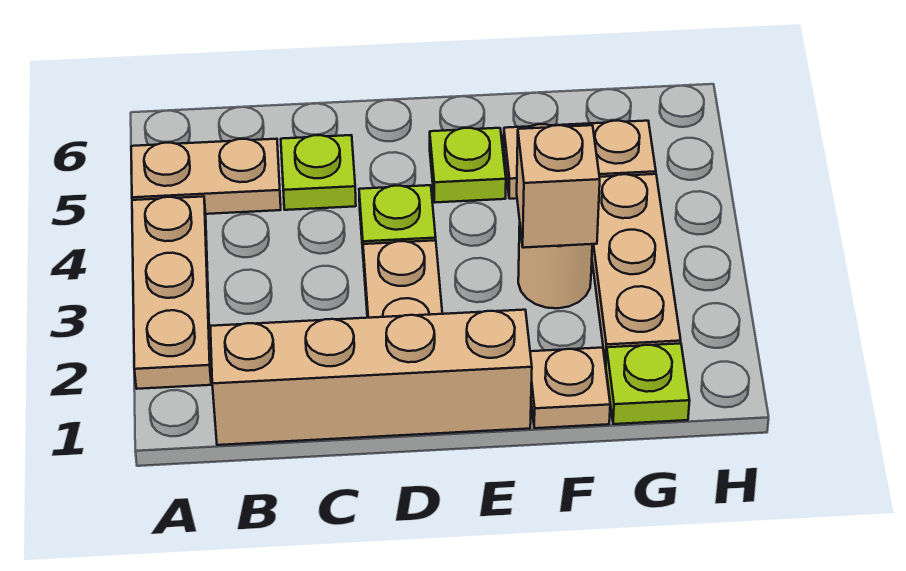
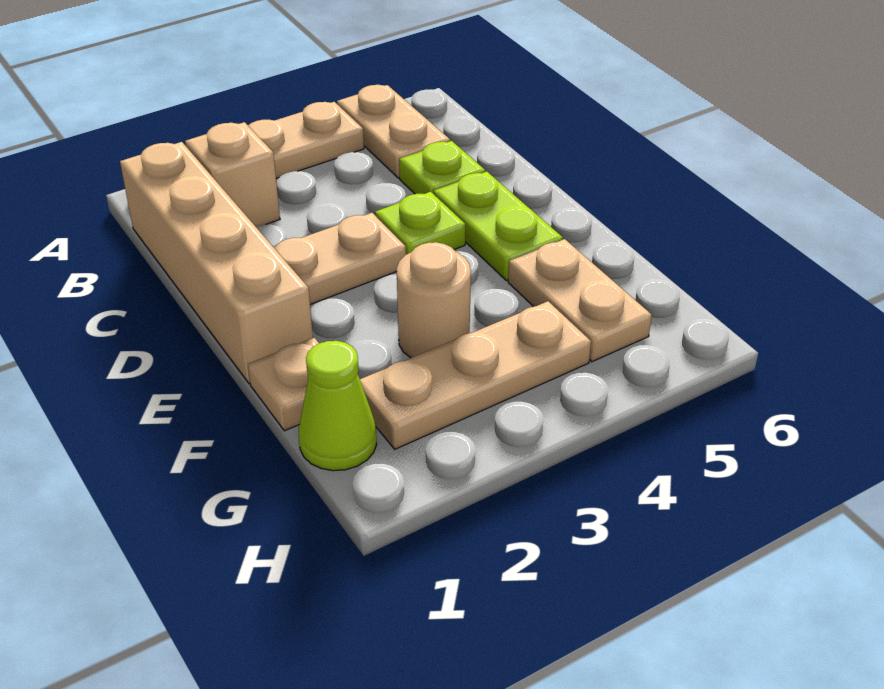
lime plate E5 level 1 -> lime plate D5:E5 level 1
tan brick F3 level 2 -> tan brick B2 level 1
lime plate G1 level 1 -> lime cone G1 level 1

